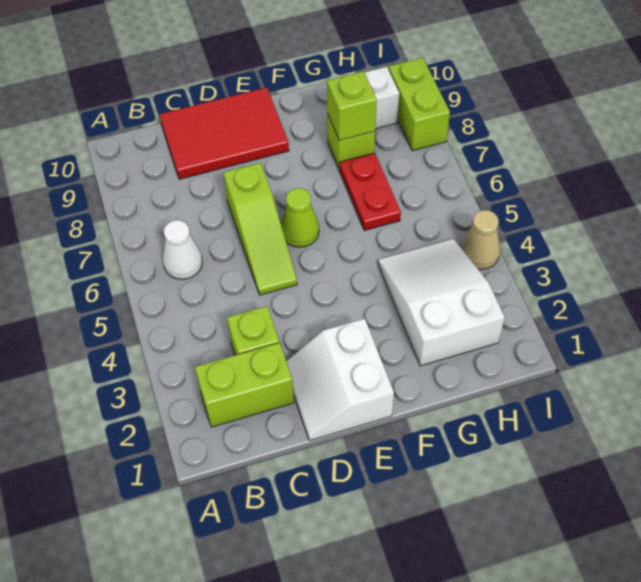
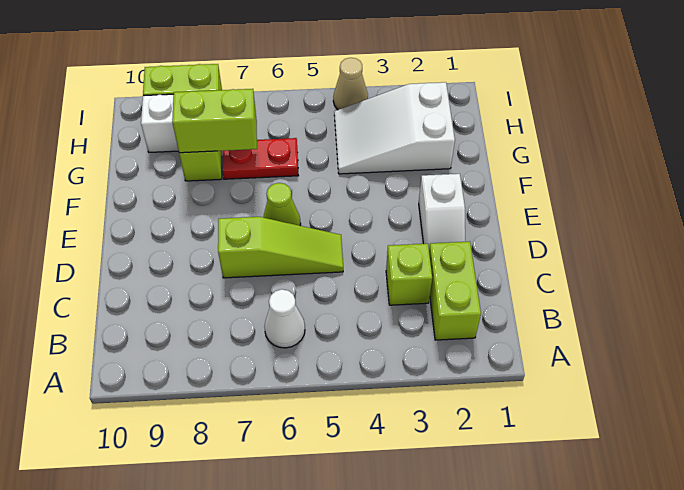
red tile C9:E10 level 1 -> none
white slope D1:E2 level 1 top E -> white slope D2:E2 level 1 top E
lime brick G8 level 2 -> lime brick G7:G8 level 2

